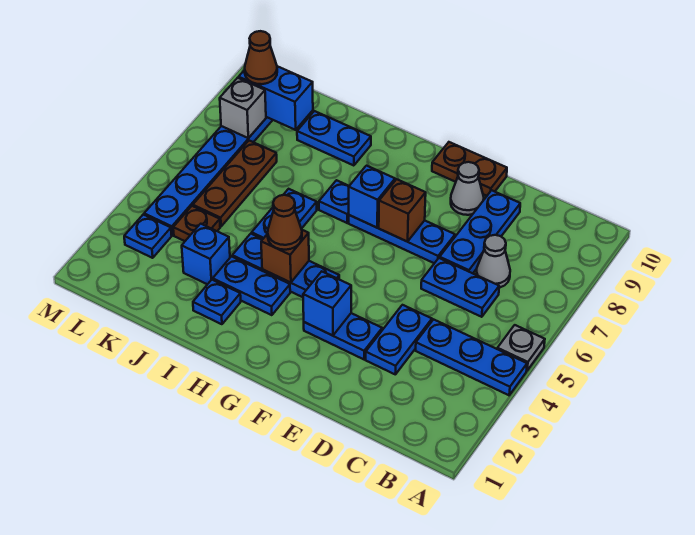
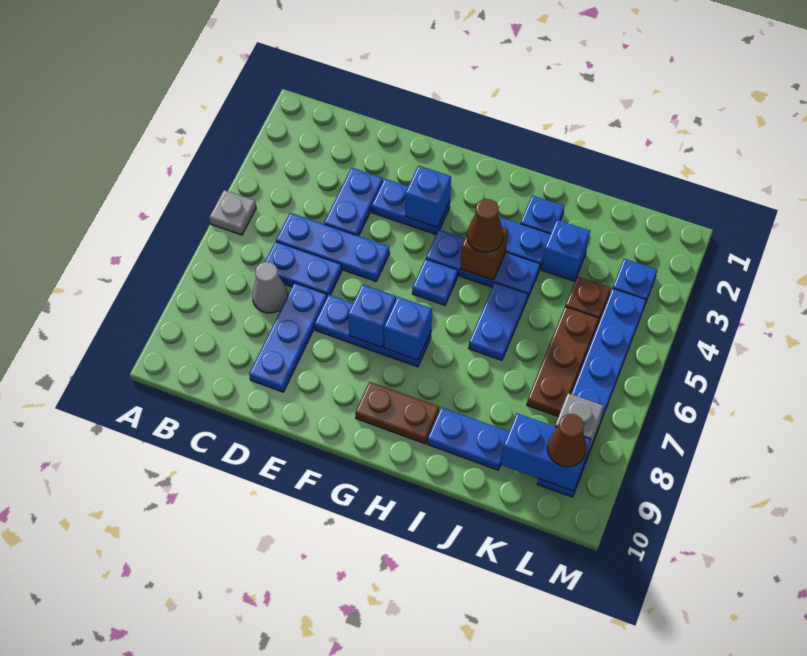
blue plate A4:C4 level 1 -> blue plate C5:E5 level 1
grey cone E9 level 1 -> none
brown plate E10:F10 level 1 -> brown plate G9:H9 level 1
brown brick F7 level 2 -> blue brick F7 level 2
blue plate H7 level 1 -> blue plate G5 level 1

